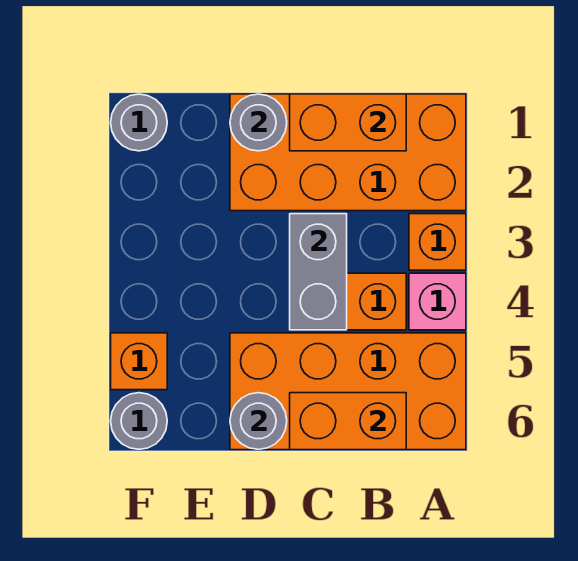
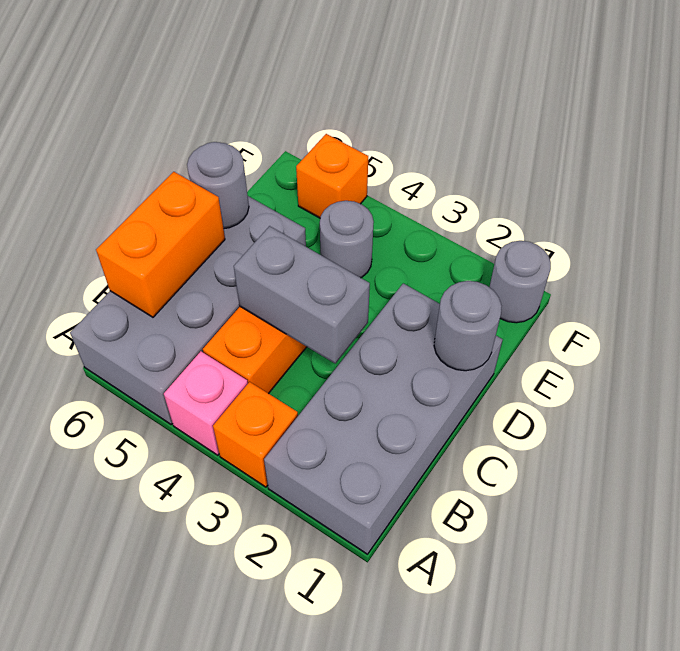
orange brick A1:D2 level 1 -> grey brick A1:D2 level 1
orange brick A5:D6 level 1 -> grey brick A5:D6 level 1
orange brick B1:C1 level 2 -> none
grey round brick F6 level 1 -> grey round brick E4 level 1

